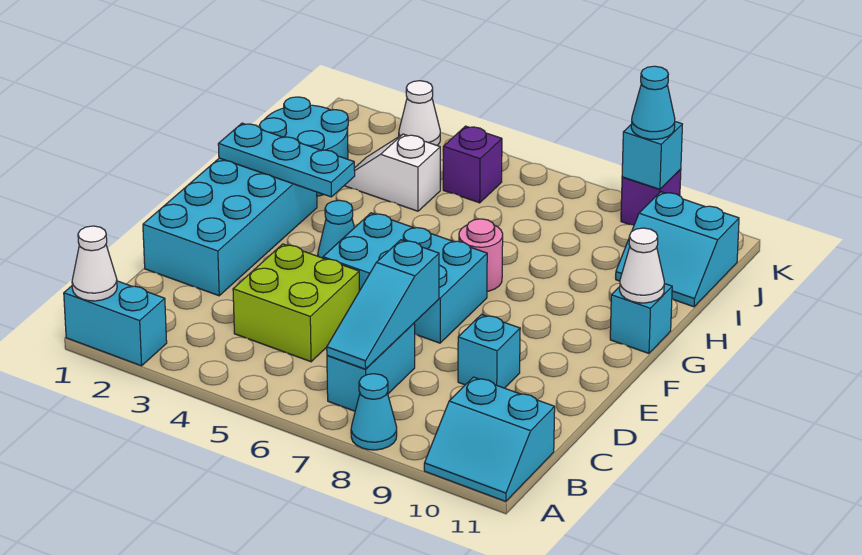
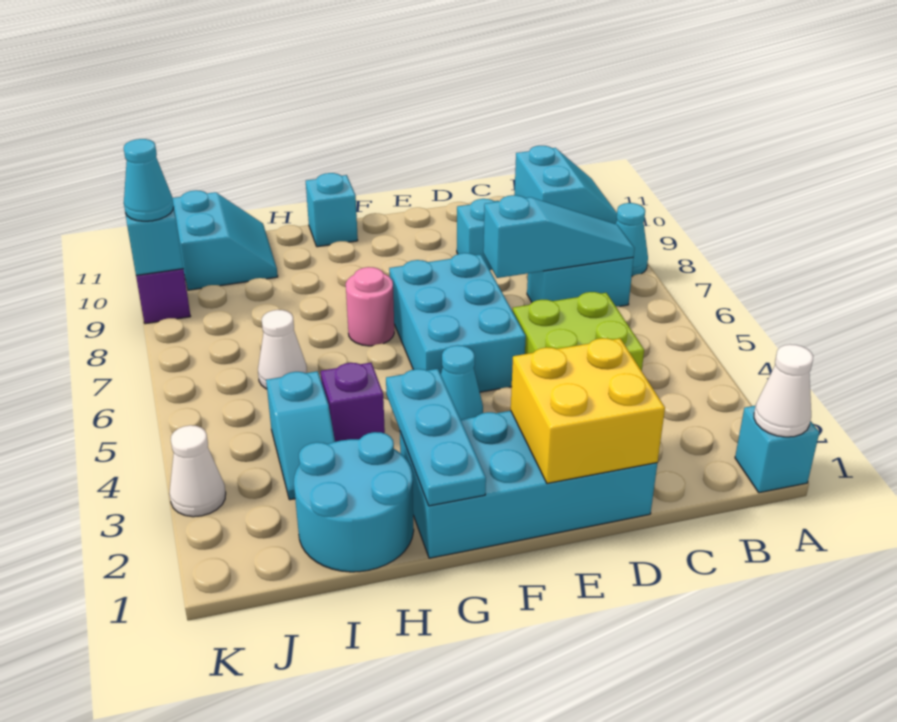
cyan brick A1:A2 level 1 -> cyan brick A1 level 1
none -> yellow brick D1:E2 level 2
white cone G11 level 2 -> white cone I6 level 1
white slope I3:I4 level 1 top 4 -> cyan slope I3:I4 level 1 top 4
purple brick J5 level 1 -> purple brick H4 level 1

